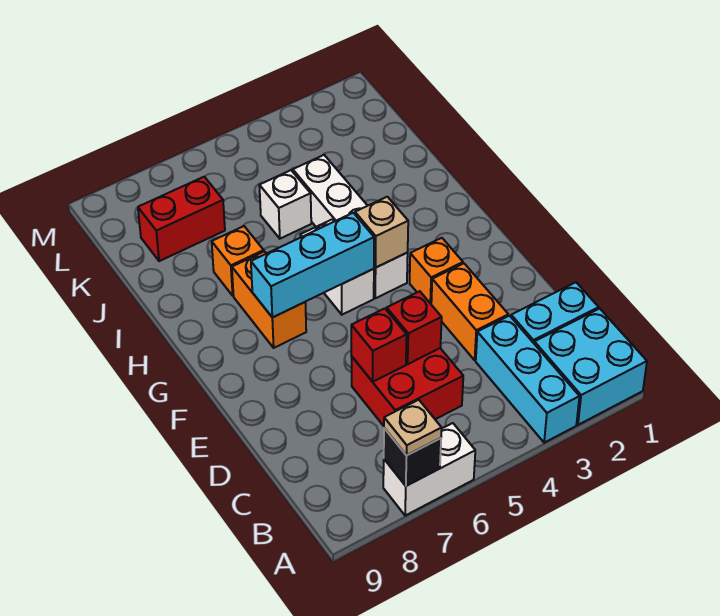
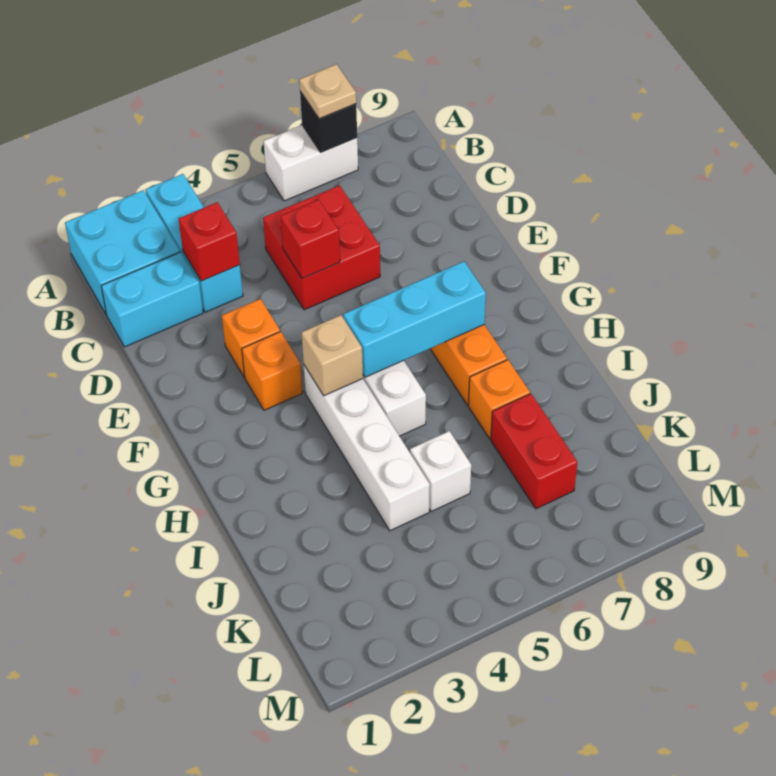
orange brick D3:E3 level 1 -> orange brick E3 level 1
red brick D6 level 2 -> red brick C3 level 2
red brick K7:K8 level 1 -> red brick J7:K7 level 1

